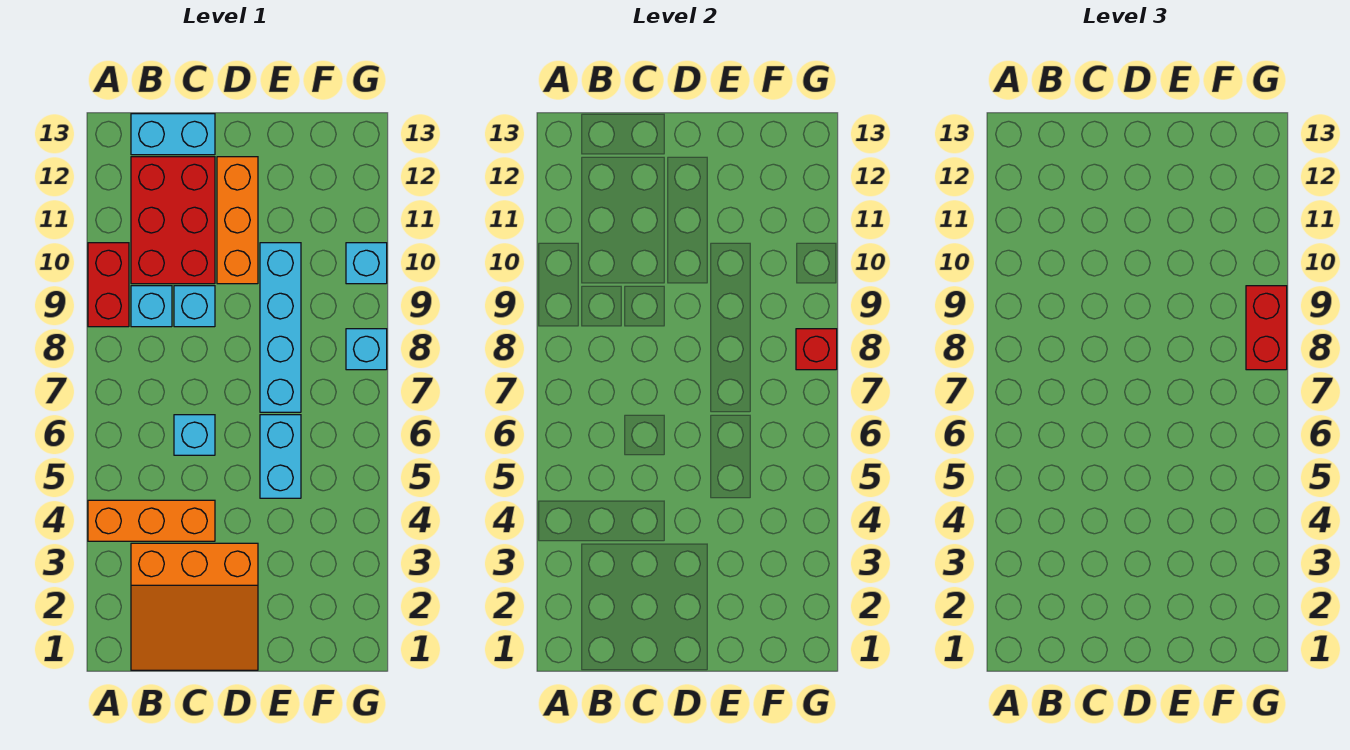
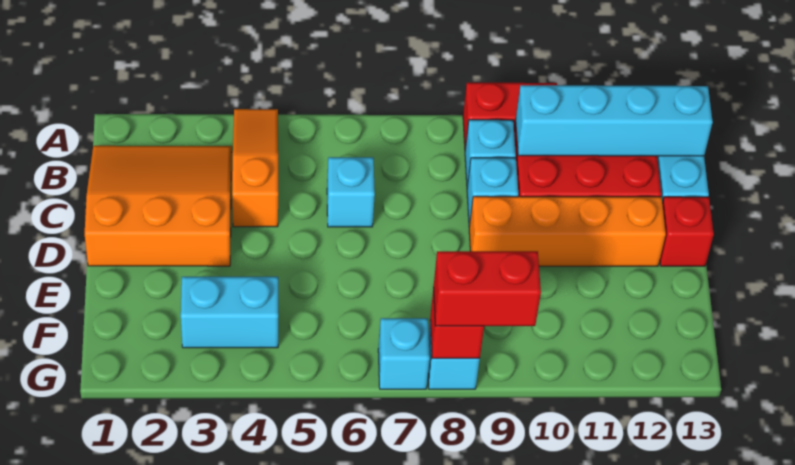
orange brick A4:C4 level 1 -> orange slope A4:C4 level 1 top C
orange slope B1:D3 level 1 top 3 -> orange slope B1:D3 level 1 top D
orange brick D10:D12 level 1 -> orange brick D9:D12 level 1
none -> red brick D13 level 1
cyan brick E5:E6 level 1 -> cyan brick F3:F4 level 1
cyan brick E7:E10 level 1 -> cyan brick B10:B13 level 2
cyan brick G10 level 1 -> cyan brick G7 level 1

